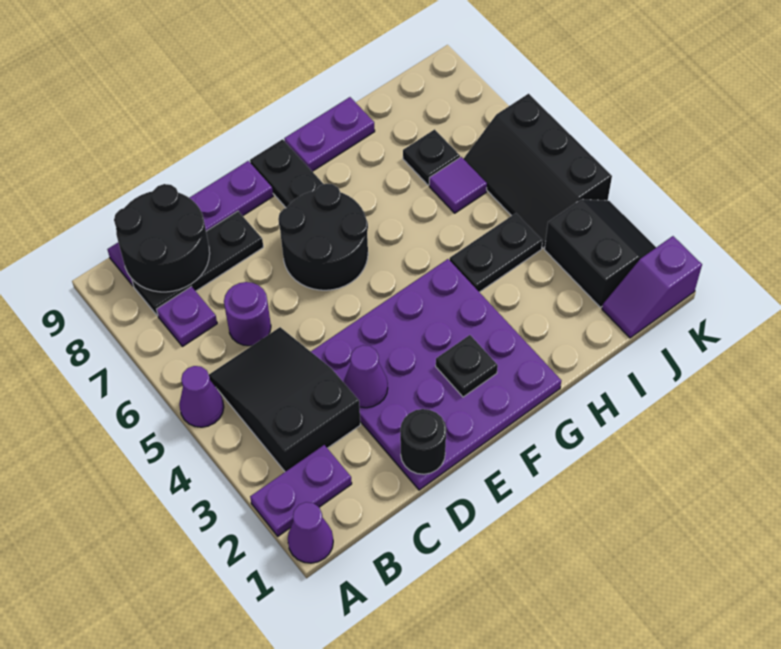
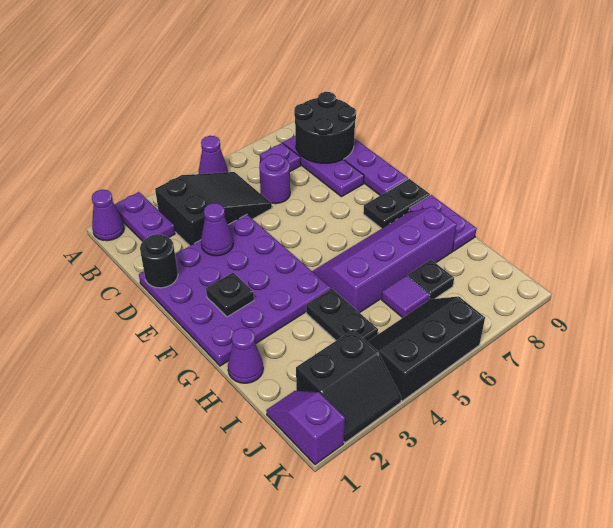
black plate B8:D8 level 1 -> purple plate B8:D8 level 1
black round brick E6:F7 level 1 -> none
none -> purple slope G5:H8 level 1 top H
none -> purple cone H1 level 1

